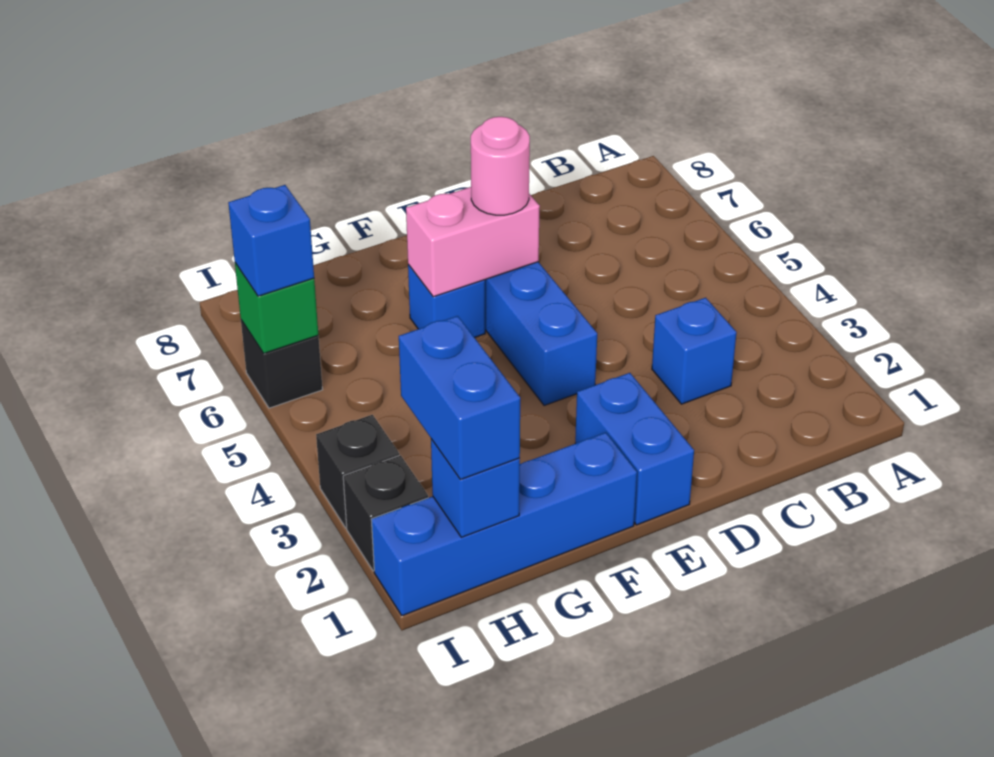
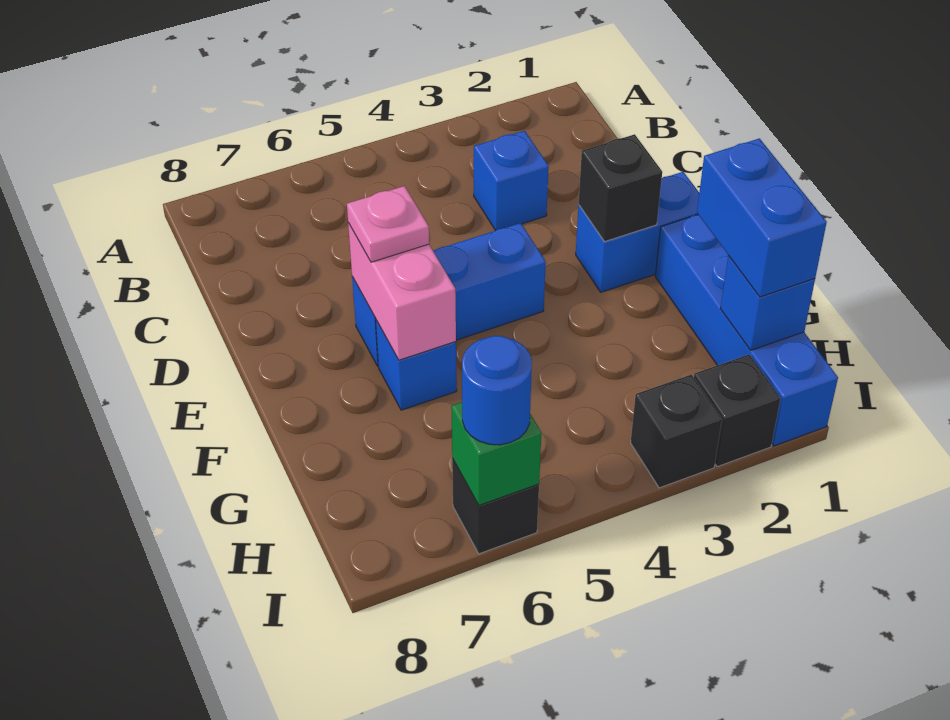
none -> black brick E2 level 2
pink round brick E6 level 3 -> pink plate E6 level 3
blue brick H1:H2 level 3 -> blue brick G1:H1 level 3
blue brick I6 level 3 -> blue round brick I6 level 3

